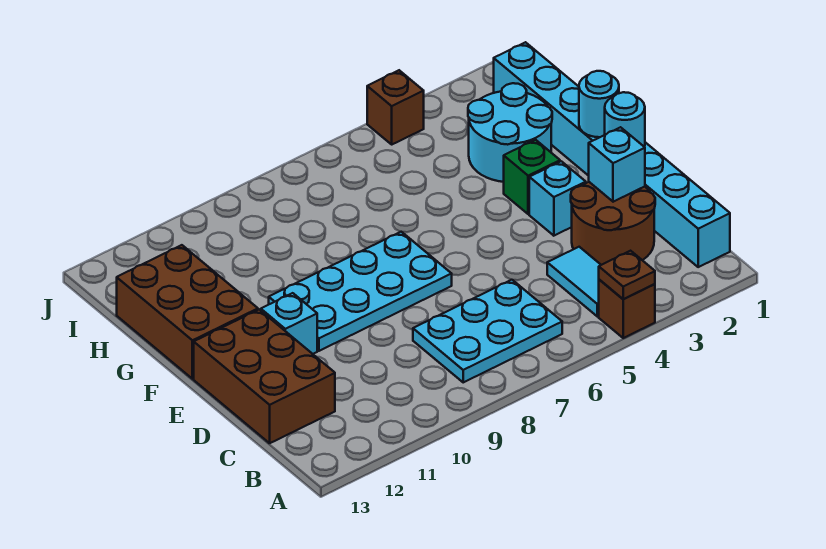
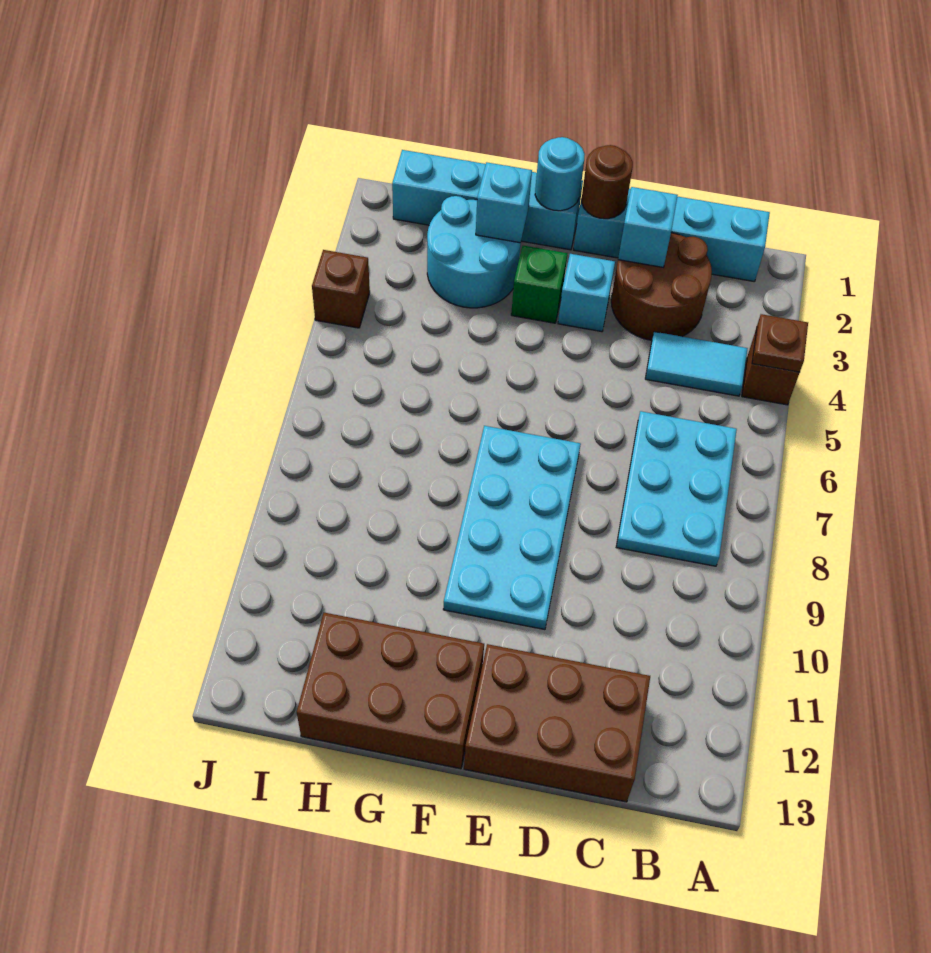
cyan round brick E1 level 2 -> brown round brick E1 level 2
cyan brick E11 level 1 -> cyan brick G2 level 2

